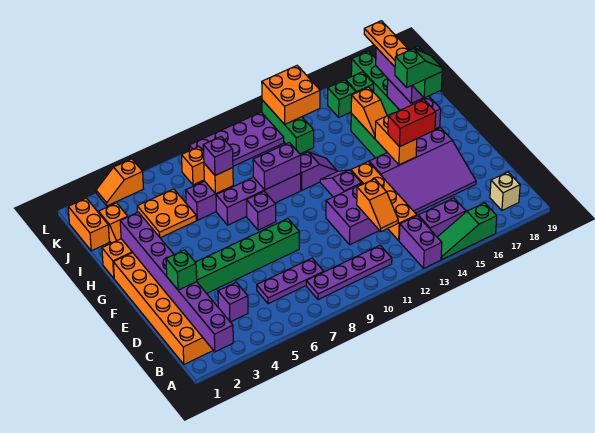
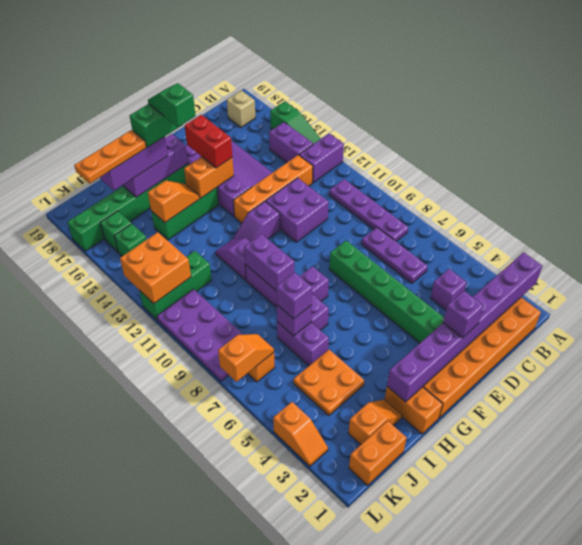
orange slope C12:D12 level 2 top D -> orange slope K7:L7 level 2 top L
green brick D2 level 3 -> none
none -> purple brick E2 level 3
orange brick I7 level 2 -> purple brick I7 level 2

